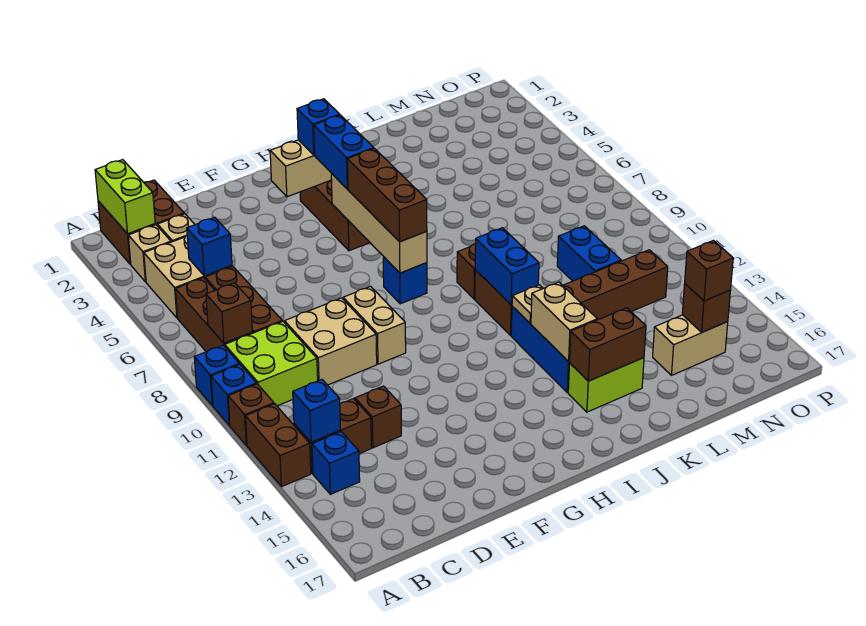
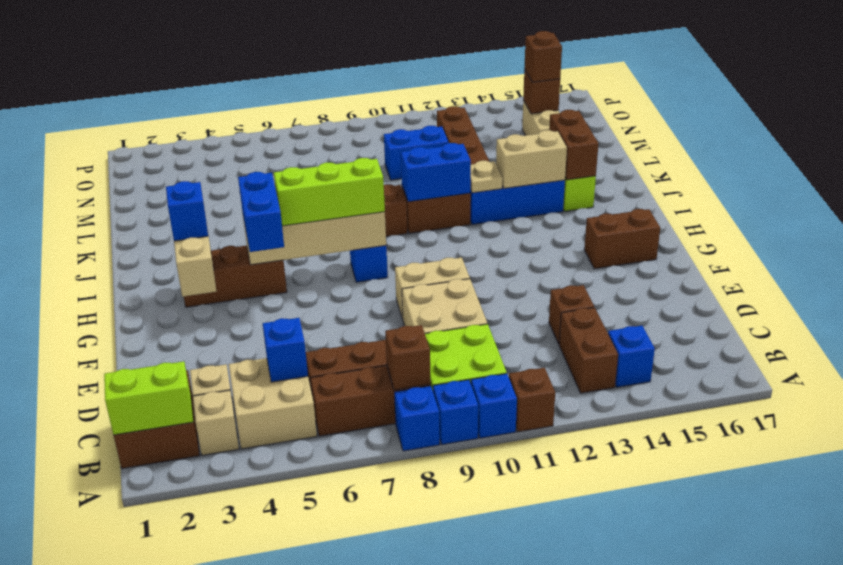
brown brick A12:A13 level 1 -> brown brick G15:G16 level 1
blue brick B13 level 2 -> blue brick A8 level 1
blue brick H4:H5 level 3 -> blue brick G5:H5 level 3
brown brick H6:H8 level 3 -> lime brick H6:H8 level 3

